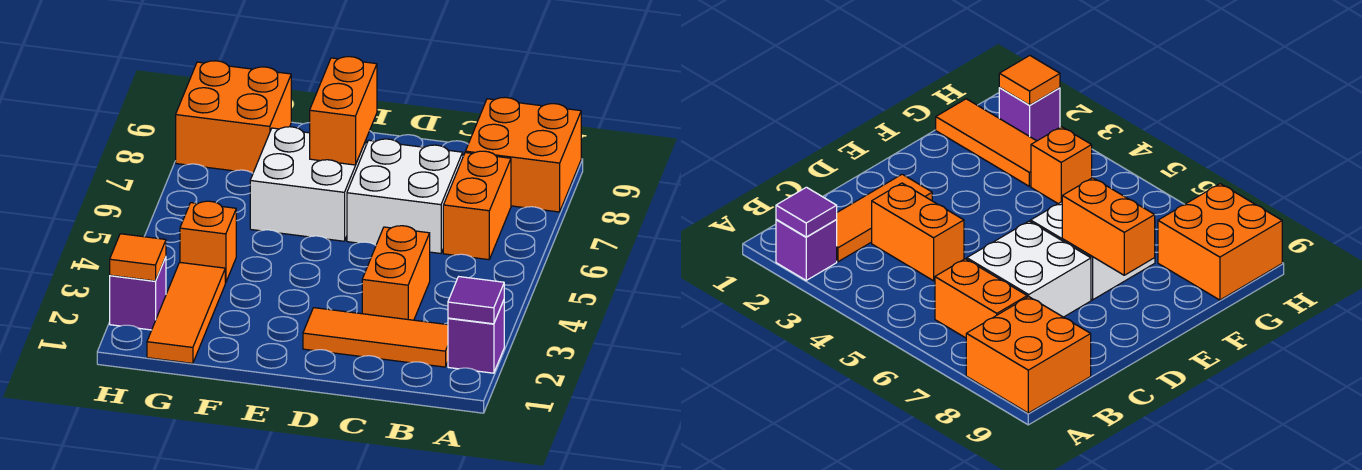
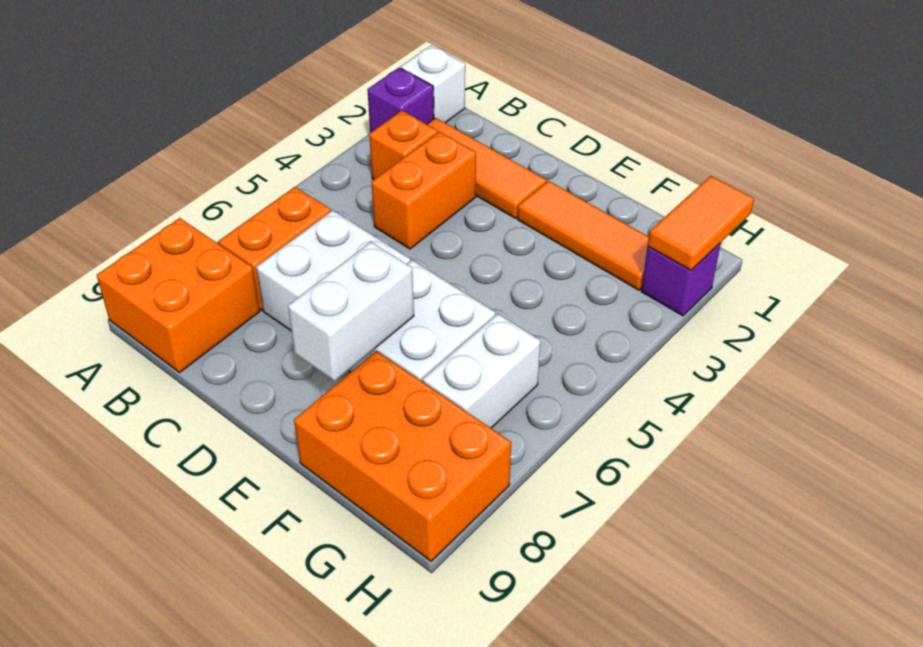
none -> white brick A1 level 1
purple tile A2 level 2 -> none
orange brick E7:E8 level 2 -> white brick E7:E8 level 2
orange tile G1:G3 level 1 -> orange tile E2:G2 level 1
orange brick G4 level 1 -> orange brick B3 level 1
none -> white brick G6:G7 level 1
orange brick G8:H9 level 1 -> orange brick F8:H9 level 1
orange tile H2 level 2 -> orange tile H1:H2 level 2

